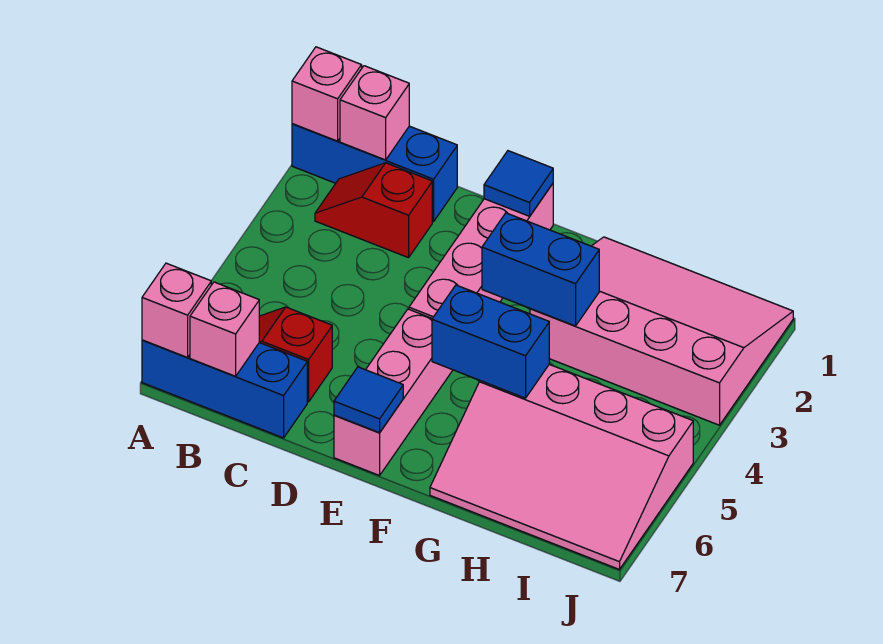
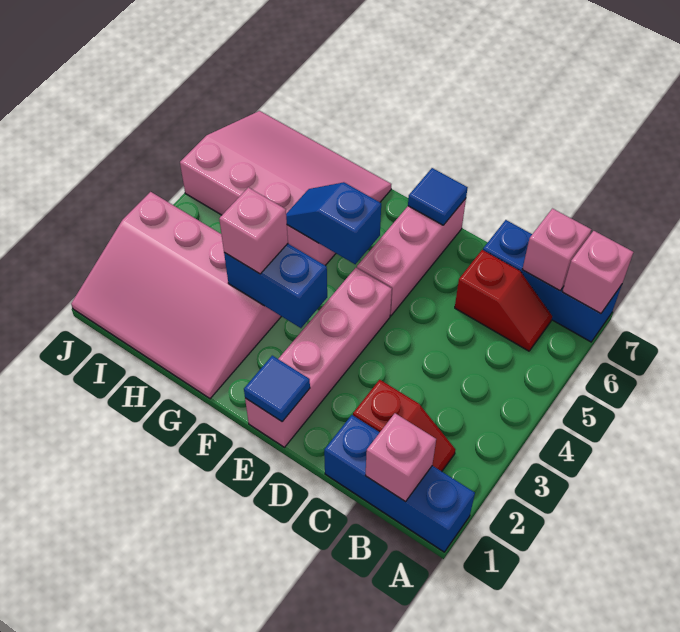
pink brick A1 level 2 -> pink brick G3 level 3
blue brick F5:G5 level 2 -> blue slope F5:G5 level 2 top F

